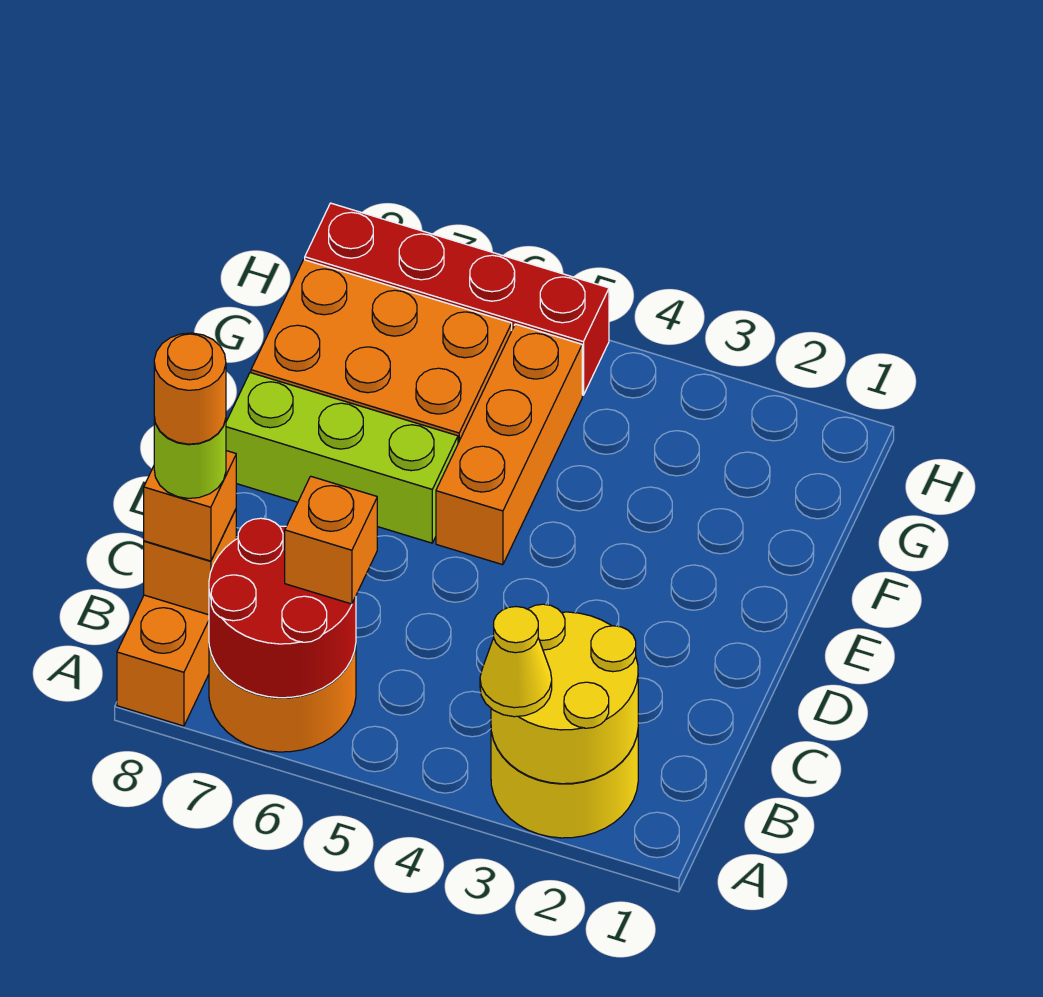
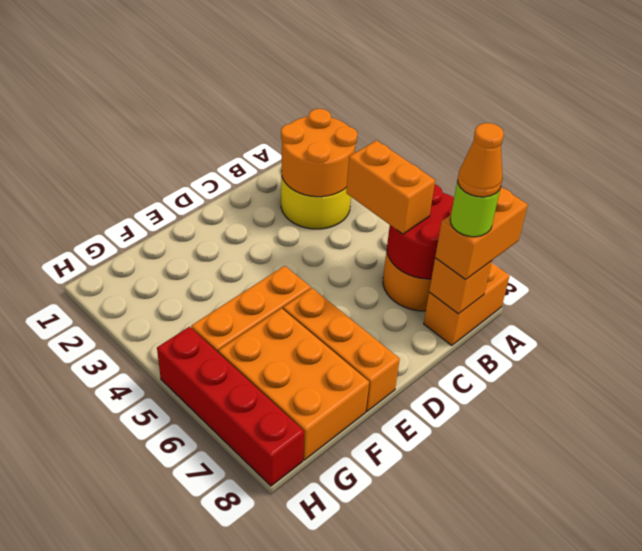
yellow round brick A2:B3 level 2 -> orange round brick A2:B3 level 2
yellow cone A3 level 3 -> none
orange brick B6 level 3 -> orange brick B5:B6 level 3
orange brick B8 level 3 -> orange brick A8:B8 level 3
orange round brick B8 level 5 -> orange cone B8 level 5
lime brick E6:E8 level 1 -> orange brick E6:E8 level 1

